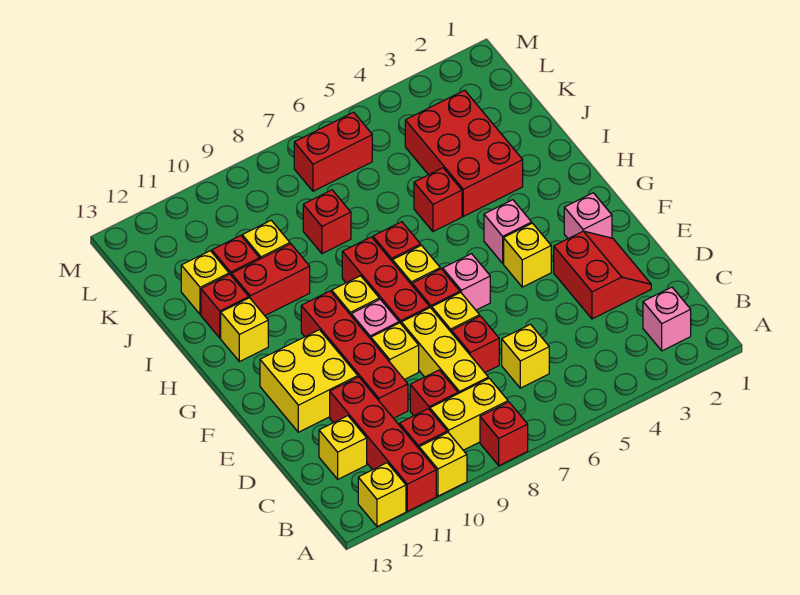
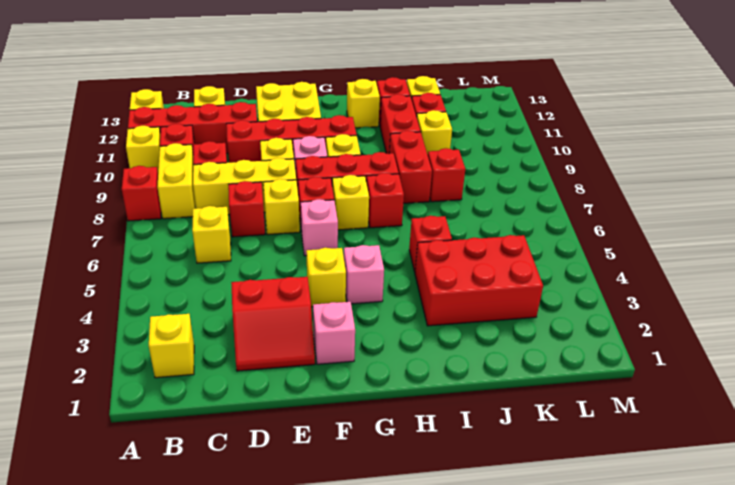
pink brick B2 level 1 -> yellow brick B2 level 1
red brick L6:L7 level 1 -> red brick I8:I9 level 1

